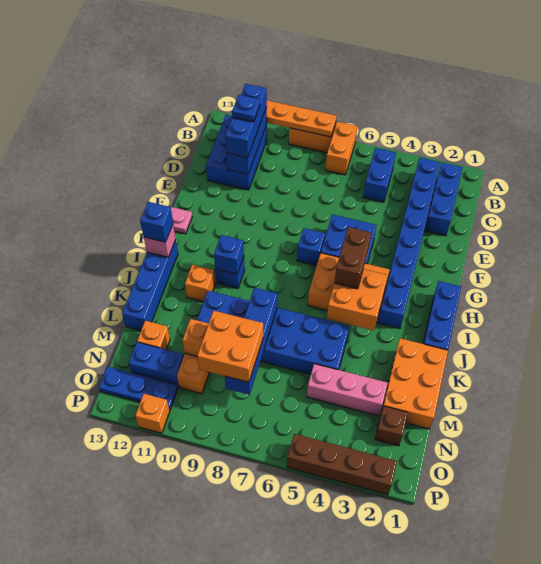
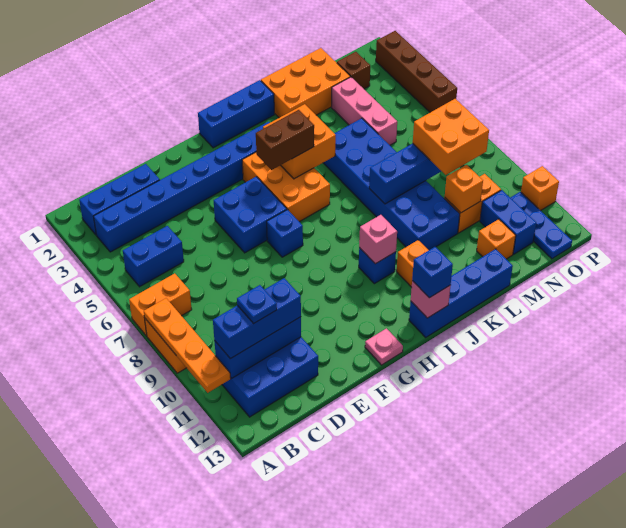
blue brick I10 level 2 -> pink brick I10 level 2

